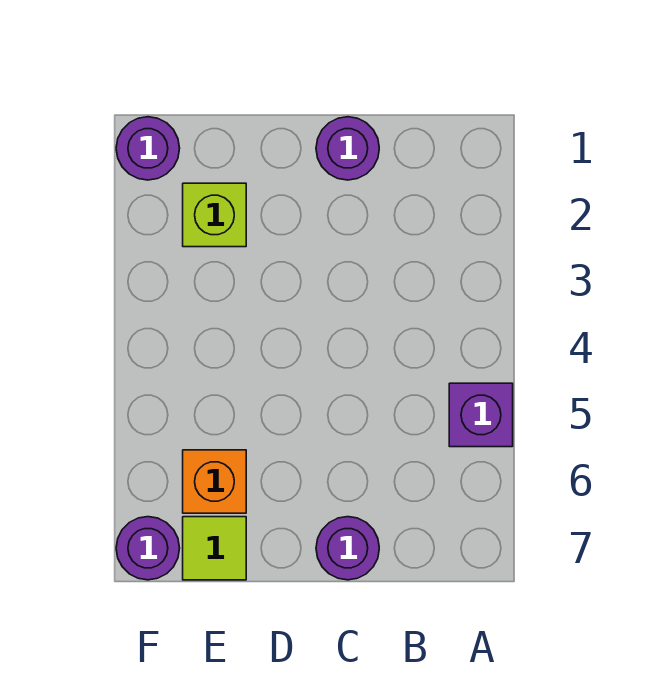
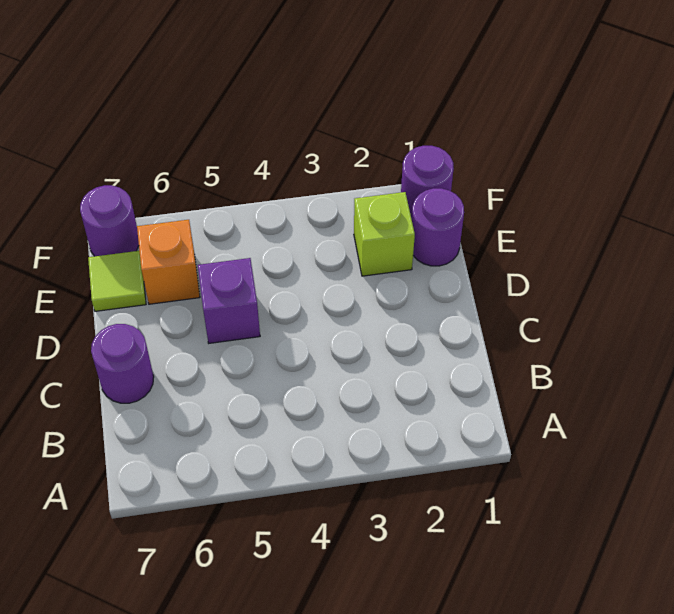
purple brick A5 level 1 -> purple brick D5 level 1
purple round brick C1 level 1 -> purple round brick E1 level 1

